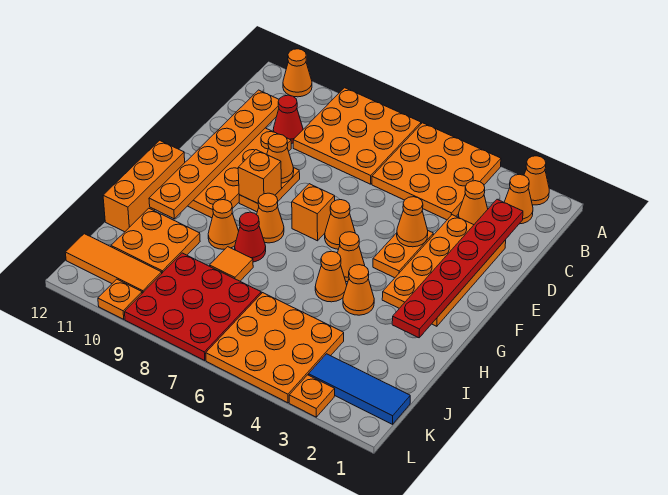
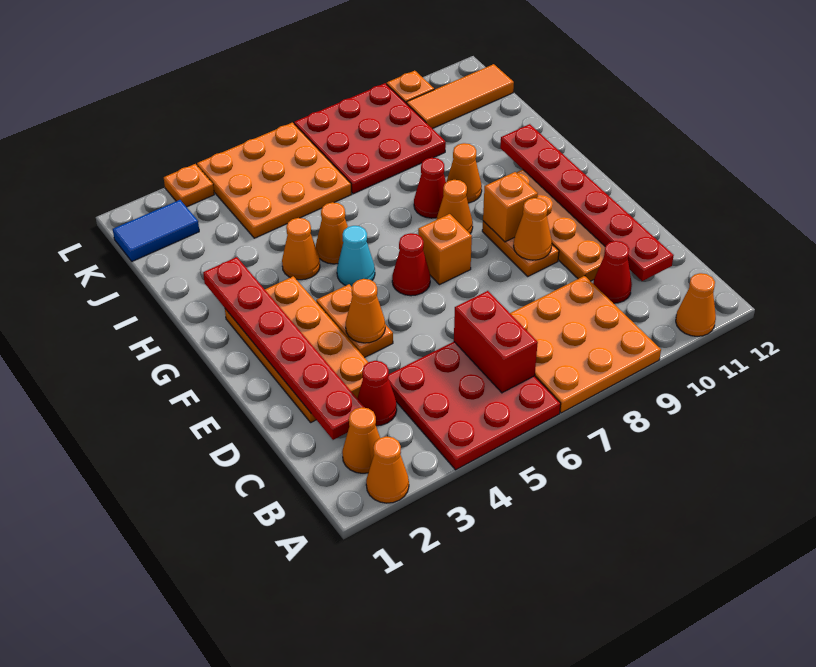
orange plate A4:C6 level 1 -> red plate A4:C6 level 1
none -> red brick B6:C6 level 2
orange cone C3 level 1 -> red cone C3 level 1
orange plate C11:H11 level 2 -> red plate C11:H11 level 2
orange cone F6 level 1 -> red cone F6 level 1
orange cone G5 level 1 -> cyan cone G5 level 1
orange brick G12:I12 level 1 -> none
orange tile I8 level 1 -> none
orange plate I10:J11 level 1 -> none
blue tile K1:K3 level 1 -> blue tile K1:K2 level 1

